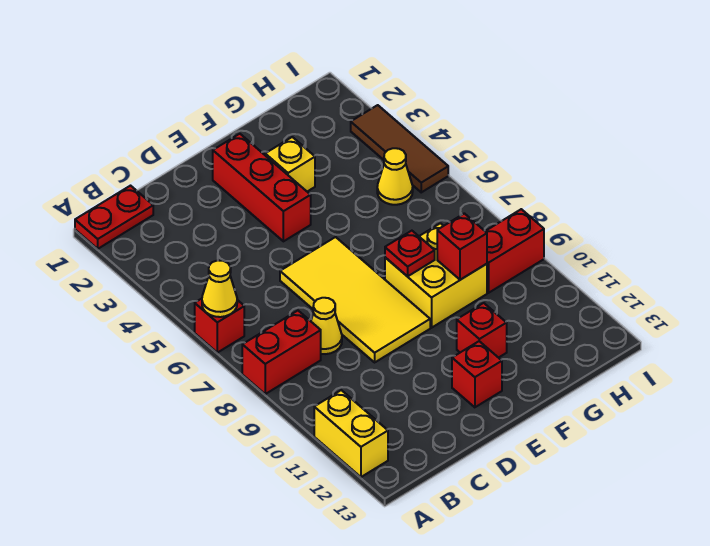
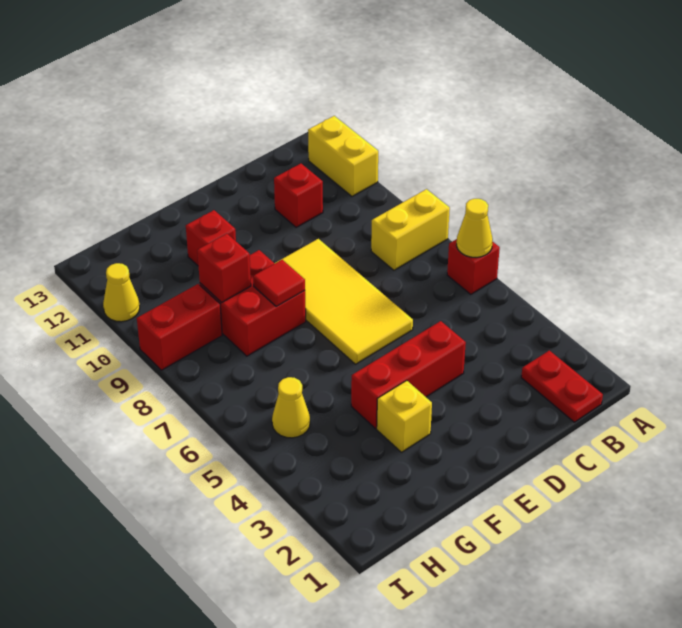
red plate A1:B1 level 1 -> red plate B1:B2 level 1
red brick A8:B8 level 1 -> yellow brick A8:B8 level 1
yellow cone C8 level 1 -> yellow cone I11 level 1
red brick E2:E4 level 1 -> red brick D4:F4 level 1
red brick E12 level 1 -> red brick C11 level 1
yellow brick F8:G9 level 1 -> red brick F8:G9 level 1
red plate F8 level 2 -> red tile F8 level 2
brown tile I3:I5 level 1 -> none

